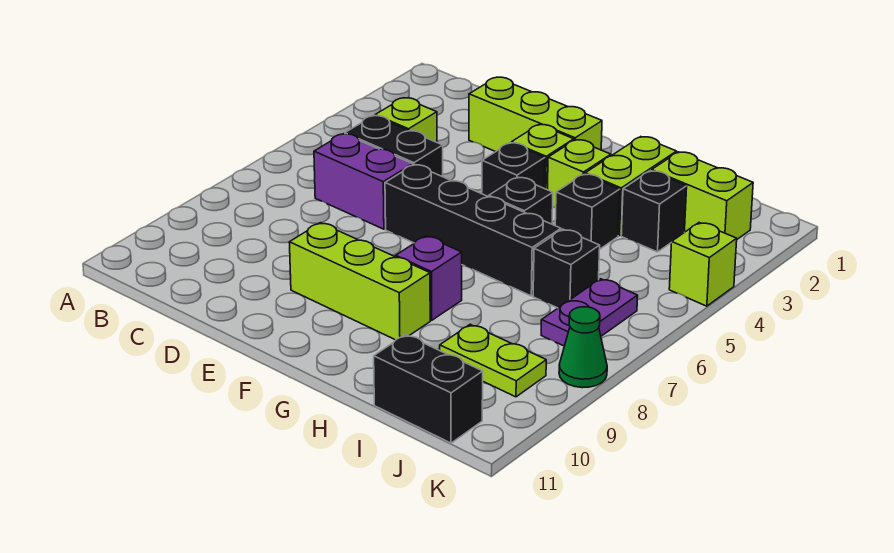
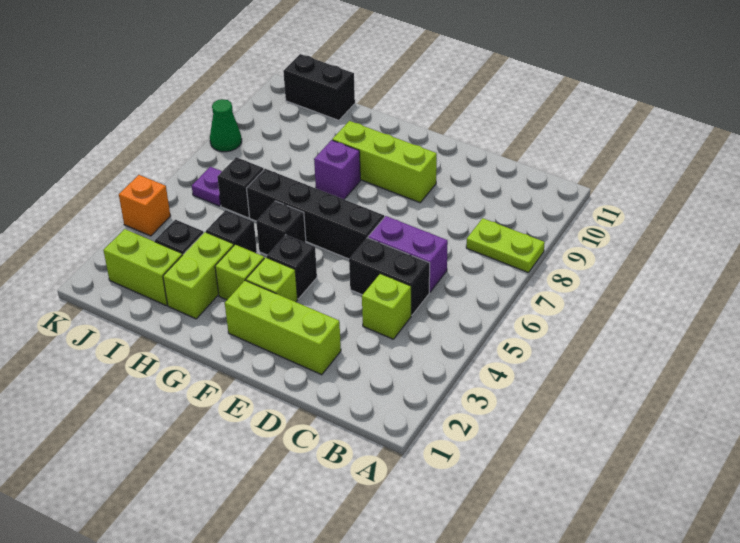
lime plate I9:J9 level 1 -> lime plate A8:B8 level 1
purple plate J6:J7 level 1 -> purple plate J6 level 1
lime brick K4 level 1 -> orange brick K4 level 1

